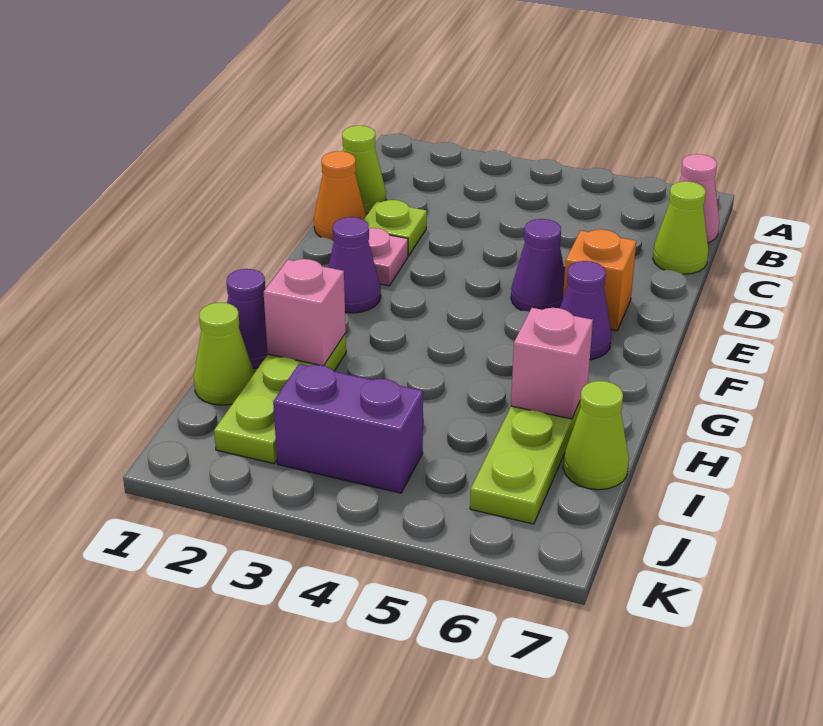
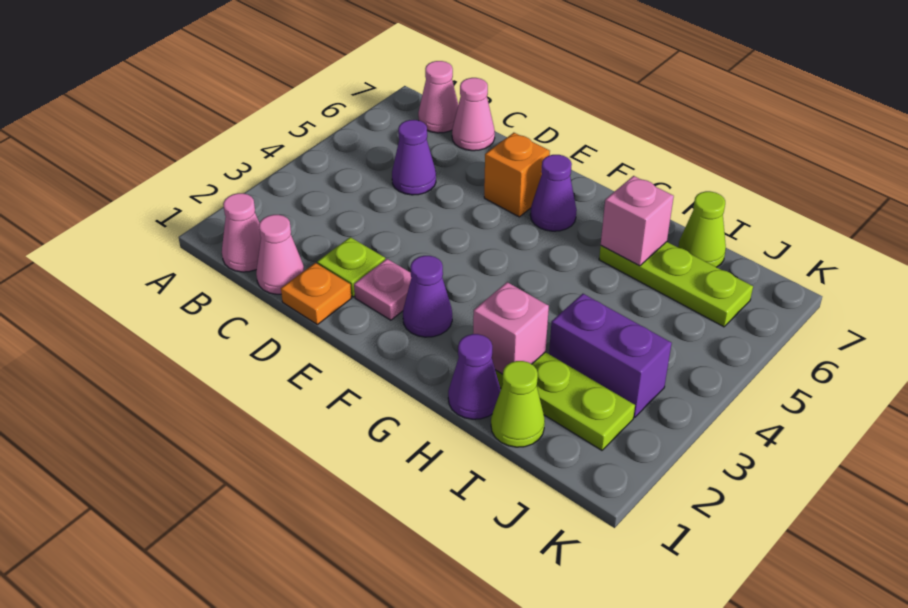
none -> pink cone B1 level 1
lime cone C1 level 1 -> pink cone C1 level 1
lime cone C7 level 1 -> pink cone C7 level 1
orange cone D1 level 1 -> orange plate D1 level 1
purple cone E5 level 1 -> purple cone C5 level 1
purple brick J3:J4 level 1 -> purple brick I3:J3 level 1

